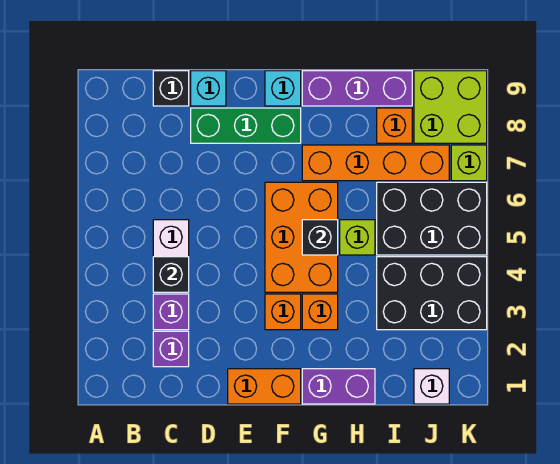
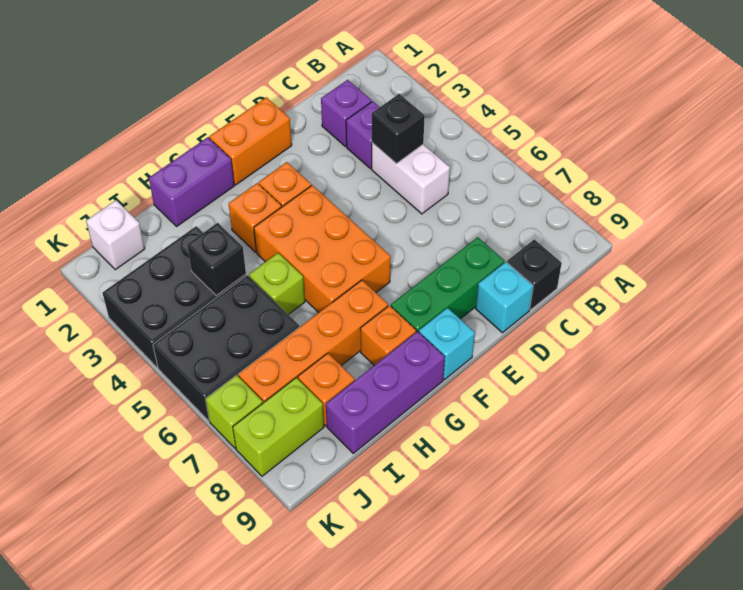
black brick G5 level 2 -> black brick I4 level 2
none -> orange brick G8 level 1
lime brick J8:K9 level 1 -> lime brick J8:K8 level 1

